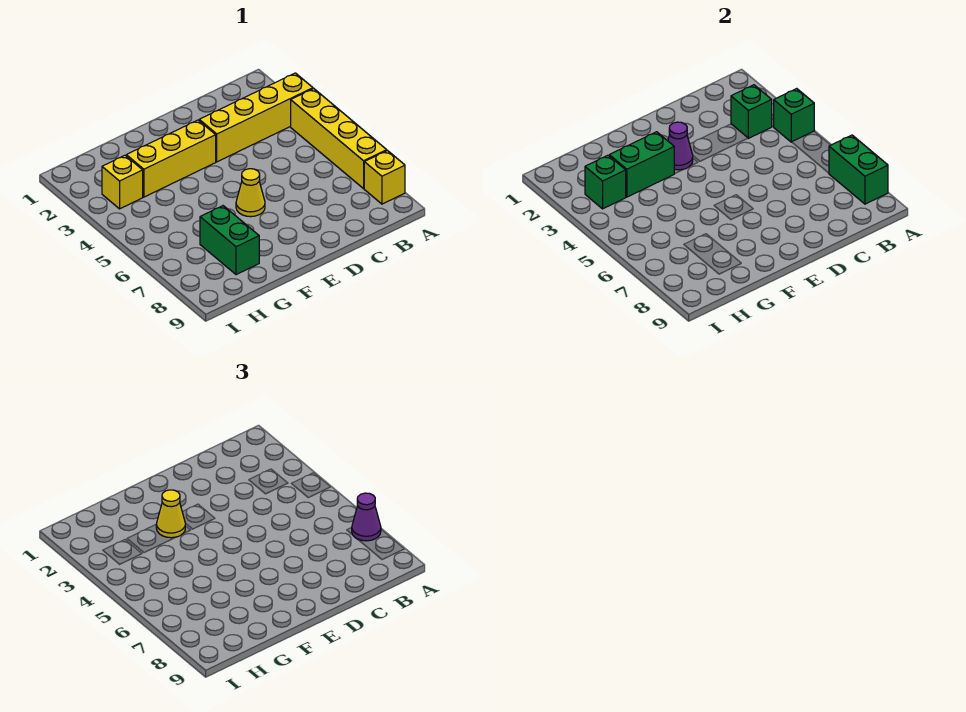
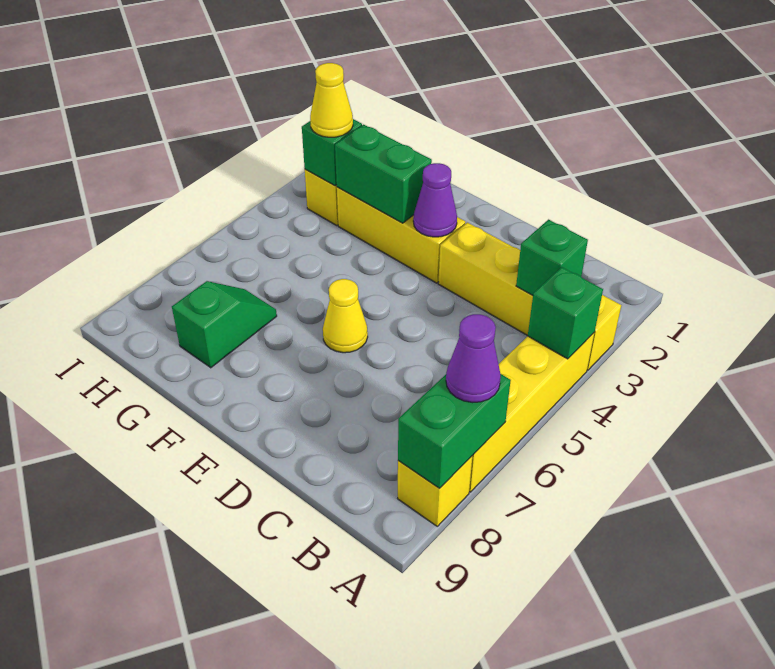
yellow cone F3 level 3 -> yellow cone H3 level 3
green brick G7:G8 level 1 -> green slope G7:G8 level 1 top 8

